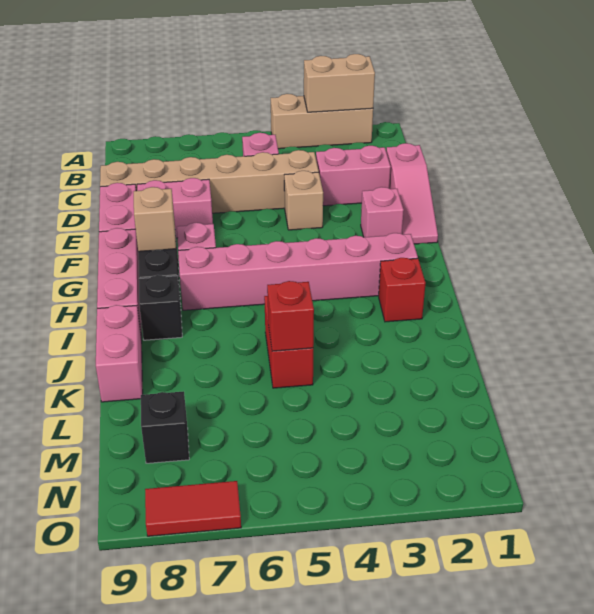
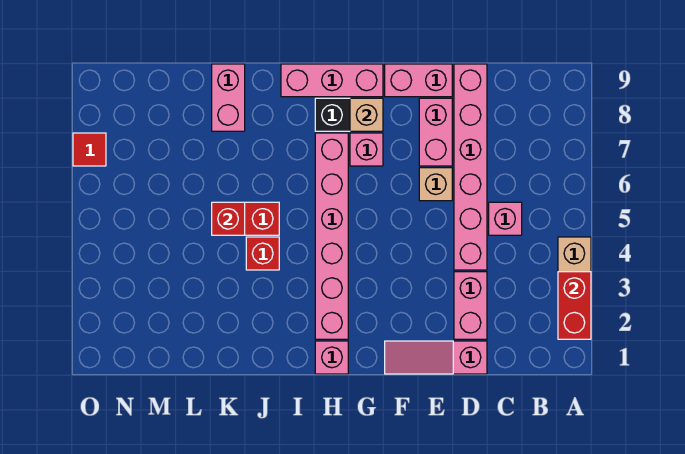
tan brick A2:A3 level 2 -> red brick A2:A3 level 2
tan brick D4:D9 level 1 -> pink brick D4:D9 level 1
tan brick E4 level 1 -> tan brick E6 level 1
pink brick F2 level 1 -> pink brick H1 level 1
red brick I2 level 1 -> red brick J4 level 1
black brick I8 level 1 -> none
pink brick J9:K9 level 1 -> pink brick K8:K9 level 1
black brick M8 level 1 -> none
red tile O7:O8 level 1 -> red tile O7 level 1

